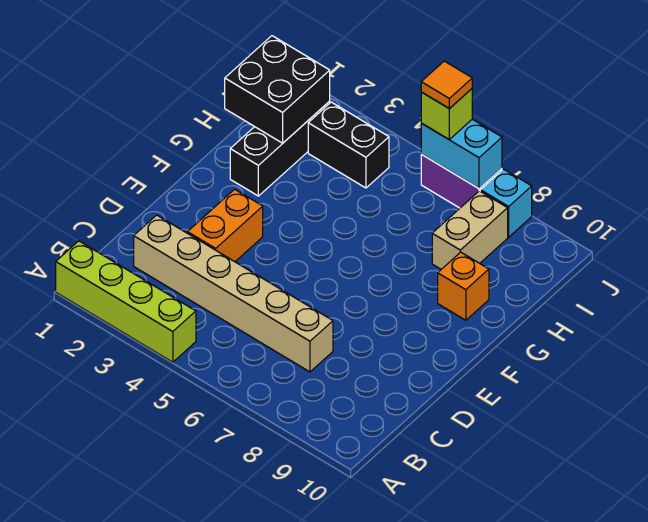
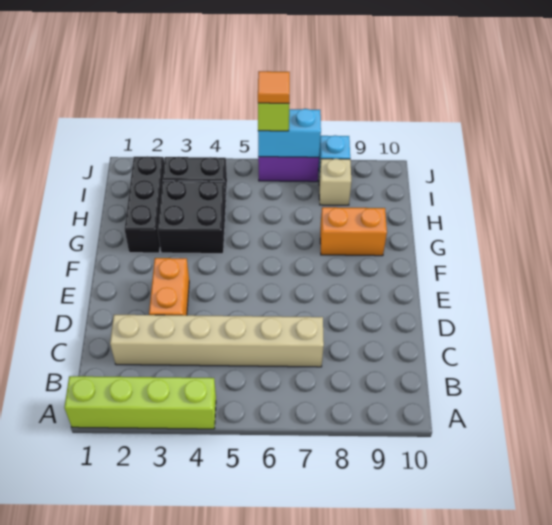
orange brick G9 level 1 -> orange brick G8:G9 level 1
black brick H1:I2 level 2 -> black brick G3:H4 level 1
tan brick H8:I8 level 1 -> tan brick I8 level 1

